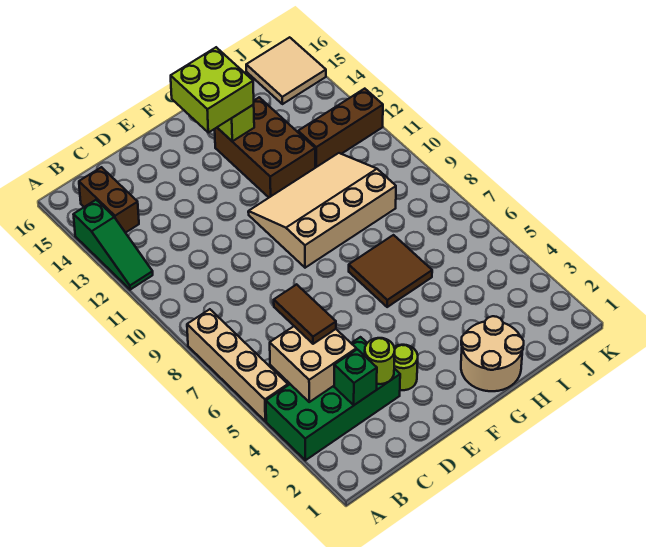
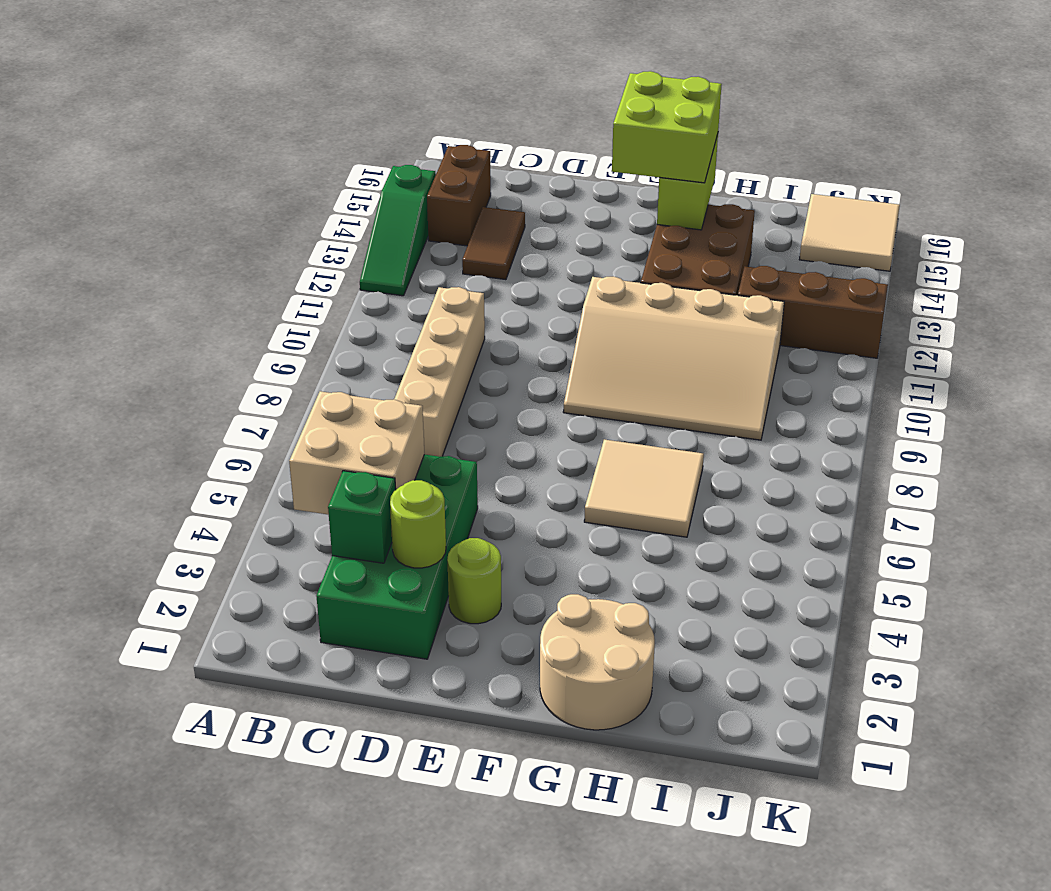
green brick A3:D4 level 1 -> green brick C2:D5 level 1
tan brick A5:A8 level 1 -> tan brick C7:C10 level 1
brown tile C5:C6 level 3 -> brown tile C13:C14 level 1
tan slope F9:I11 level 1 top 9 -> tan slope F9:I11 level 1 top 11
brown tile G6:H7 level 1 -> tan tile G6:H7 level 1

